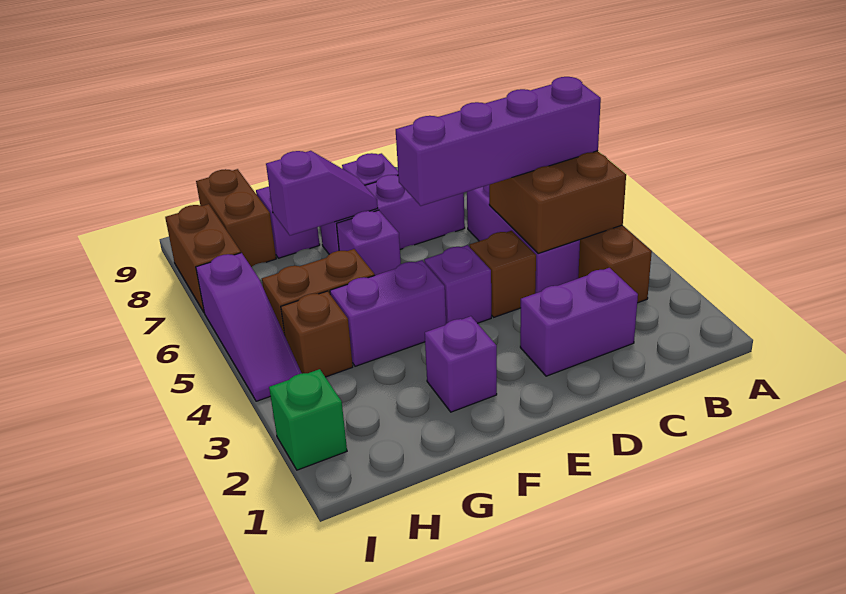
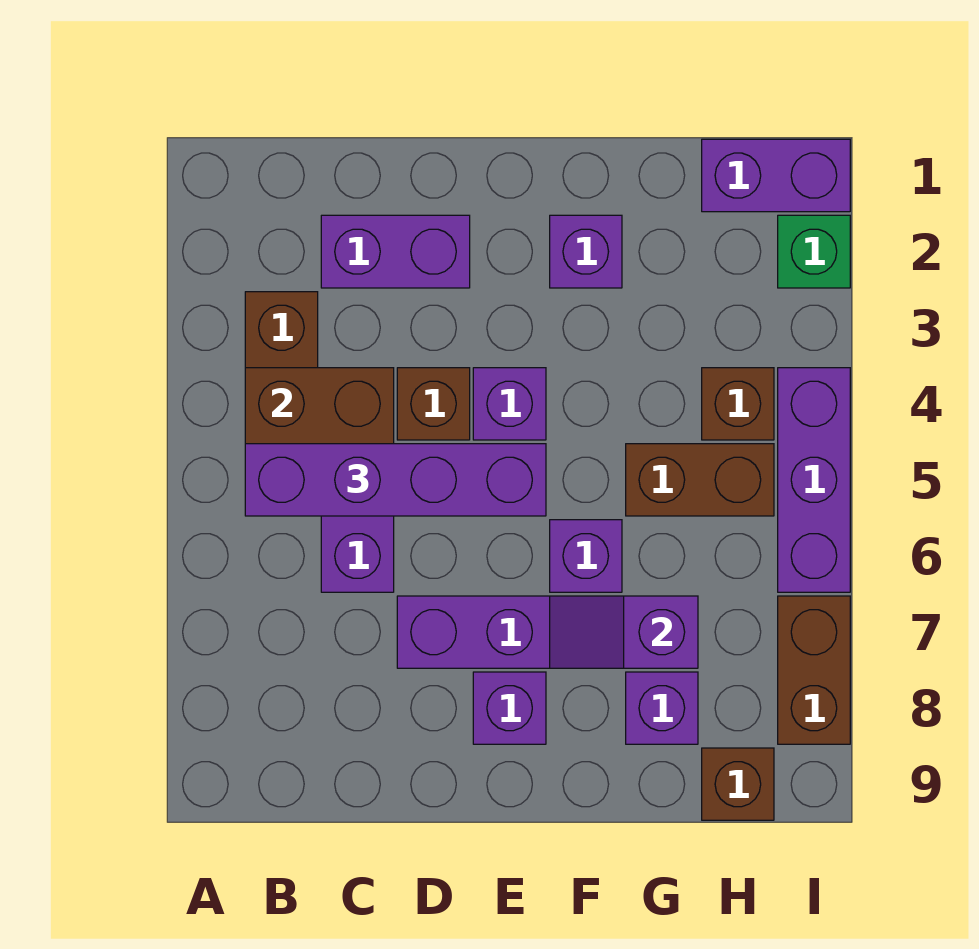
purple brick F4:G4 level 1 -> purple brick H1:I1 level 1
brown brick H8:H9 level 1 -> brown brick H9 level 1
purple slope I4:I6 level 1 top 6 -> purple brick I4:I6 level 1

